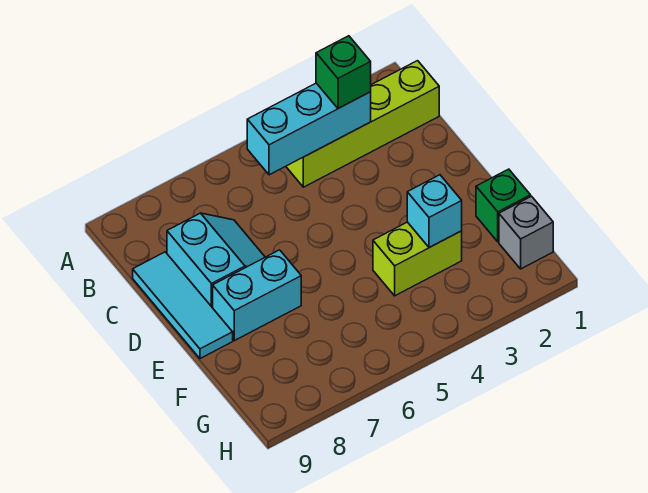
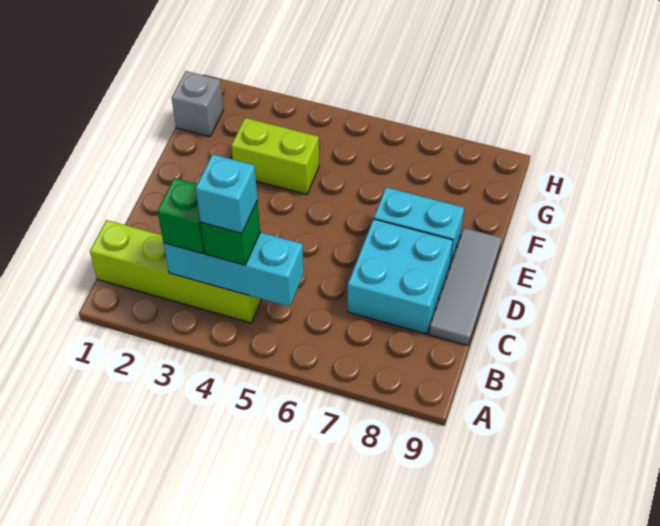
cyan slope C7:D8 level 1 top 8 -> cyan brick C7:D8 level 1
cyan tile C9:E9 level 1 -> grey tile C9:E9 level 1
green brick F1 level 1 -> green brick B4 level 3
cyan brick F3 level 2 -> cyan brick B4 level 4

